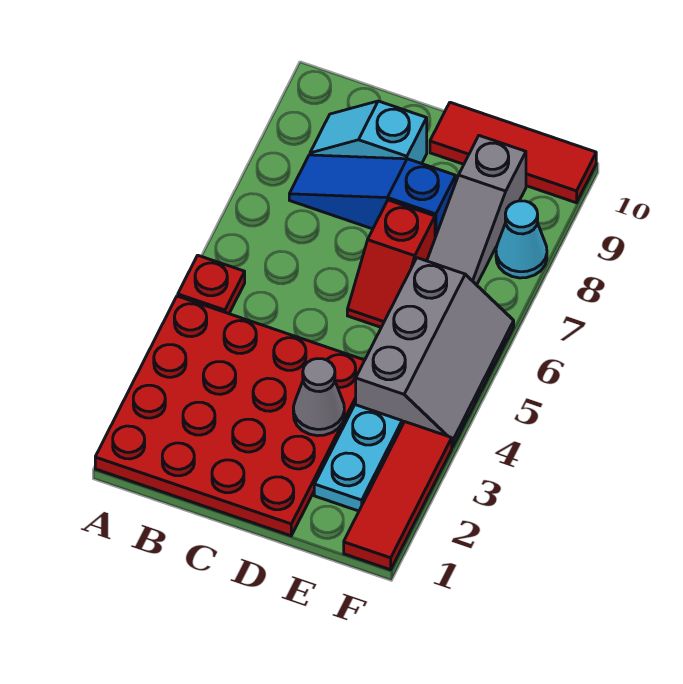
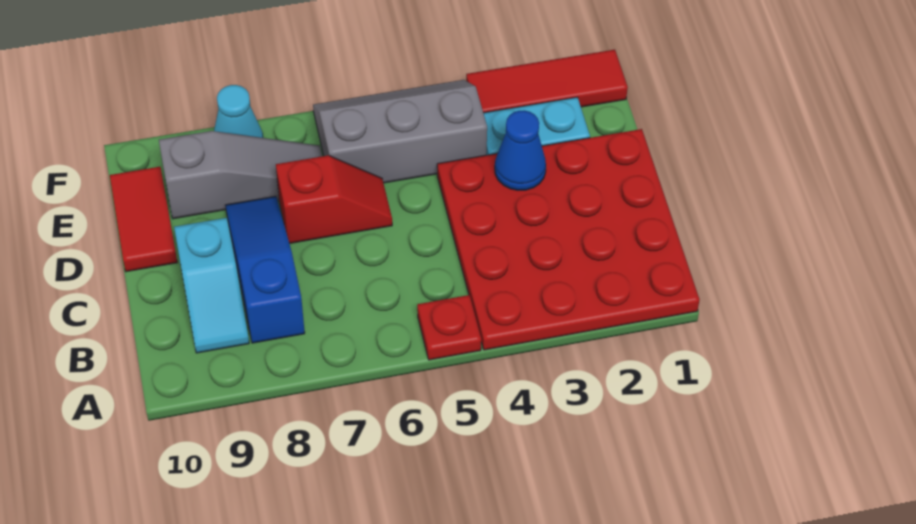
blue slope B8:D8 level 1 top D -> blue slope B8:D8 level 1 top B
grey cone D3 level 2 -> blue cone D3 level 2
red tile D10:F10 level 1 -> red tile D10:E10 level 1

